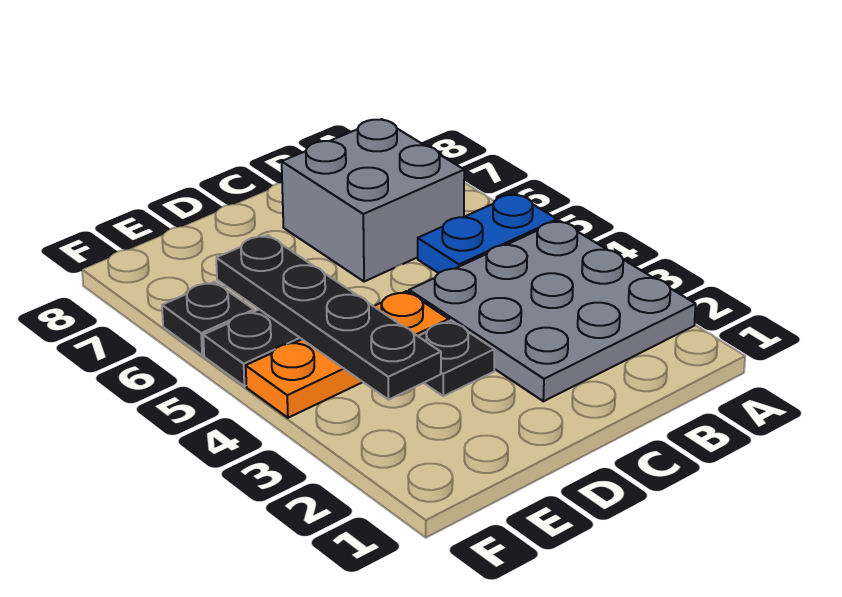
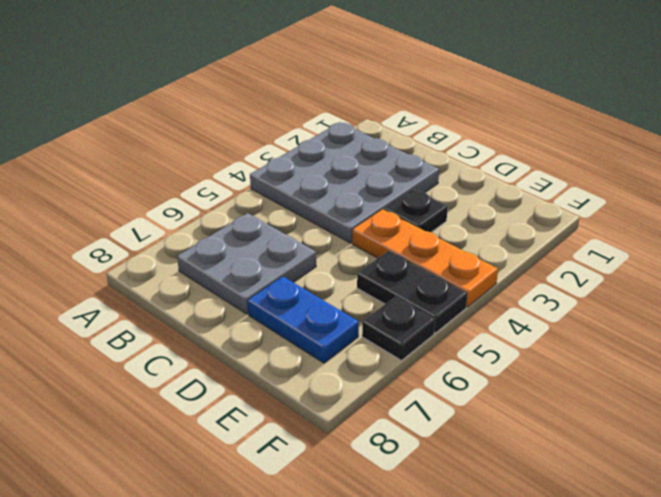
blue plate A5:B5 level 1 -> blue plate D7:E7 level 1
grey brick B6:C7 level 1 -> grey plate B6:C7 level 1
black plate E3:E6 level 2 -> none

